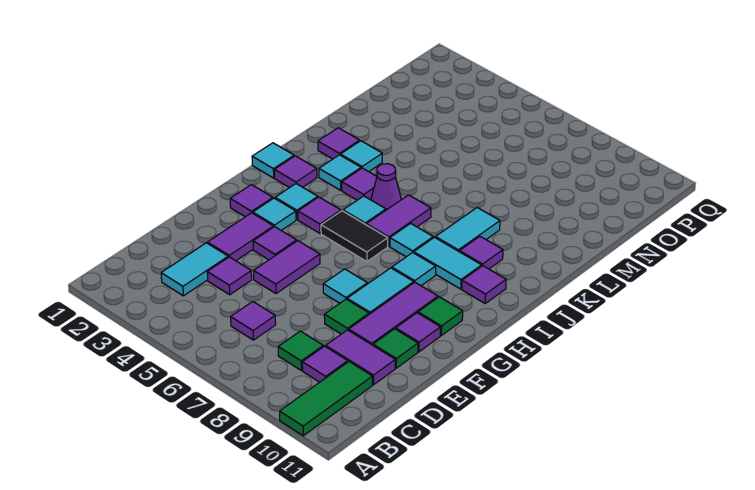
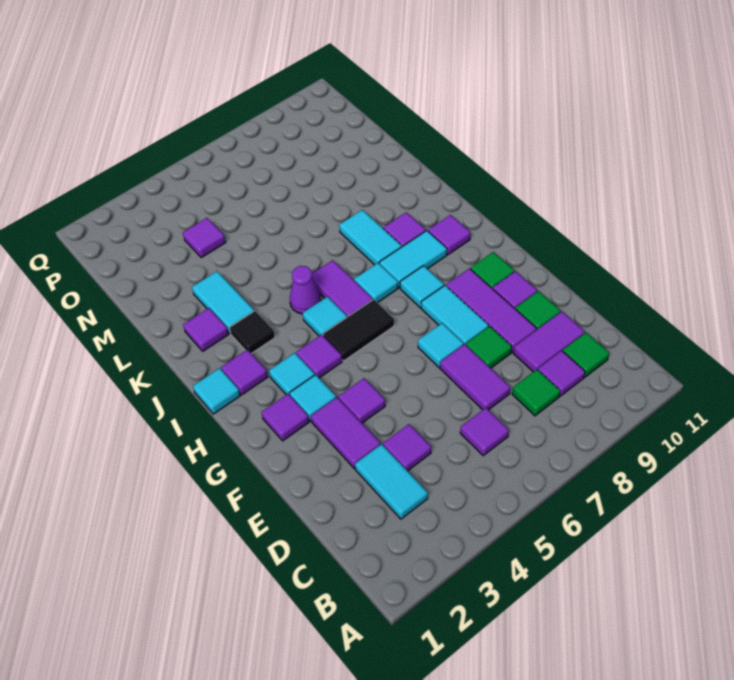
green tile A10:C10 level 1 -> green tile C10 level 1
purple tile E5:F5 level 1 -> purple tile D7:E7 level 1
cyan tile J3 level 1 -> black tile J3 level 1
purple tile J4 level 1 -> purple tile N4 level 1
cyan tile K3 level 1 -> cyan tile K3:L3 level 1

